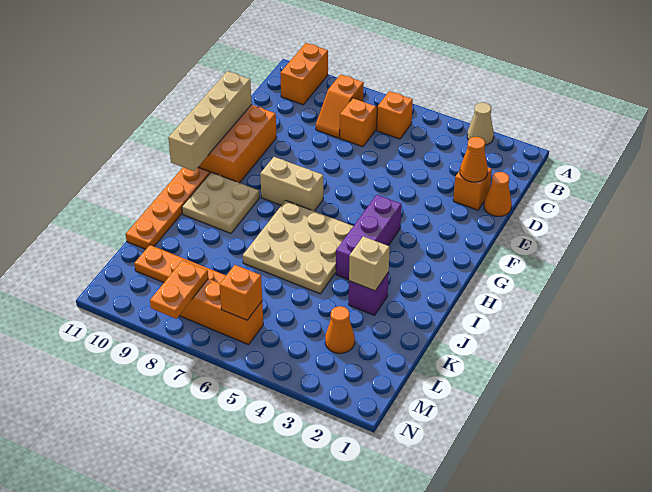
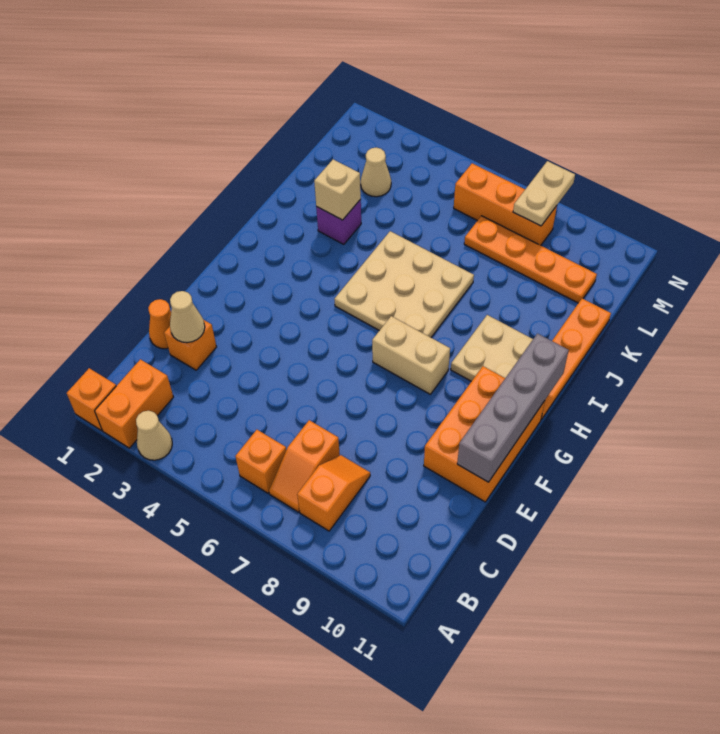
orange brick A10:B10 level 1 -> orange brick A2:B2 level 1
orange cone D2 level 2 -> tan cone D2 level 2
tan brick E11:H11 level 2 -> grey brick E11:H11 level 2
purple brick G4:I4 level 1 -> none
orange cone L3 level 1 -> tan cone L3 level 1
orange brick M6 level 2 -> orange brick A1 level 1
orange plate M8:N8 level 2 -> tan plate M8:N8 level 2

